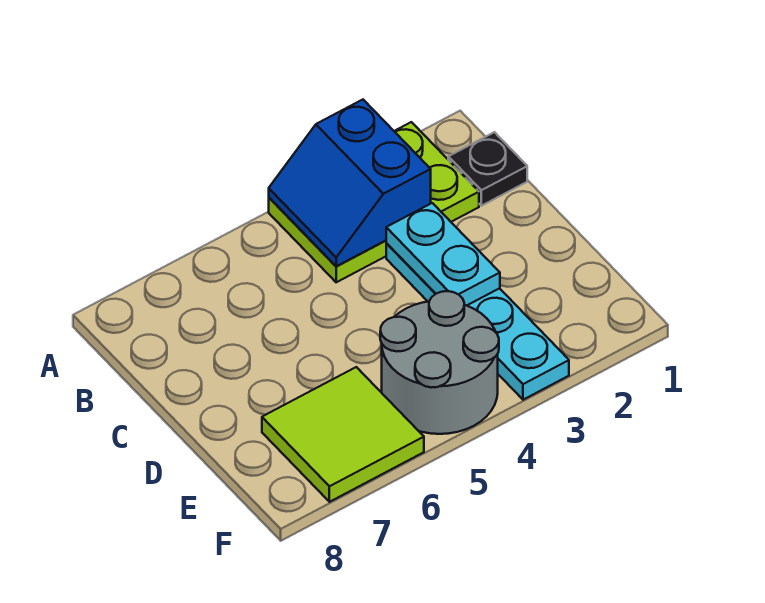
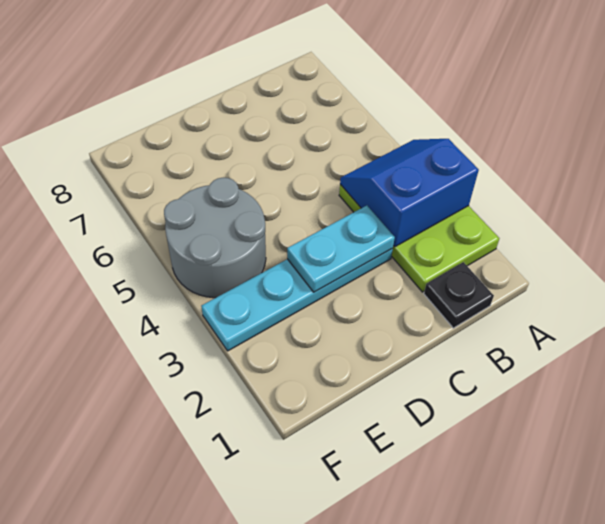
lime tile E6:F7 level 1 -> none

